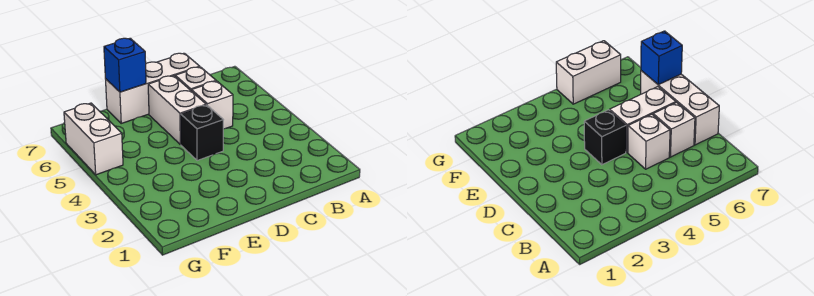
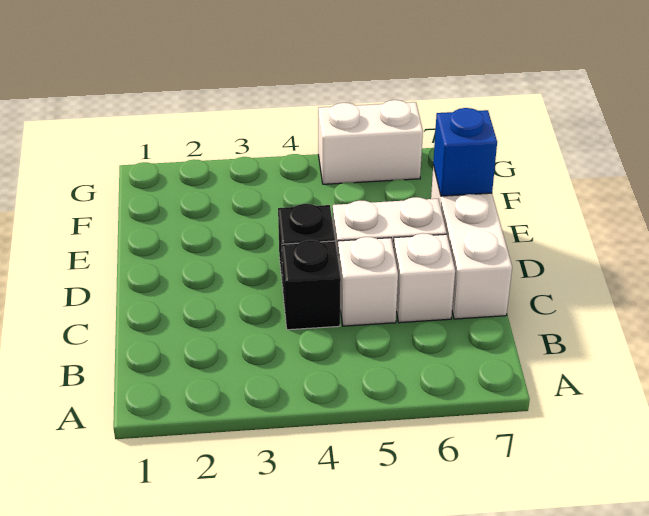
none -> black brick C4 level 1

